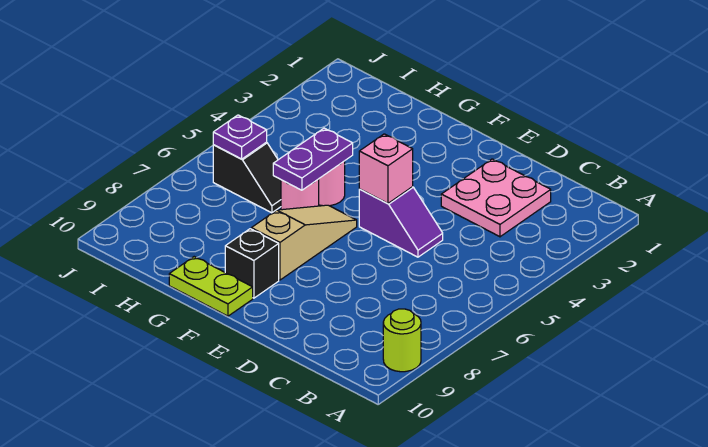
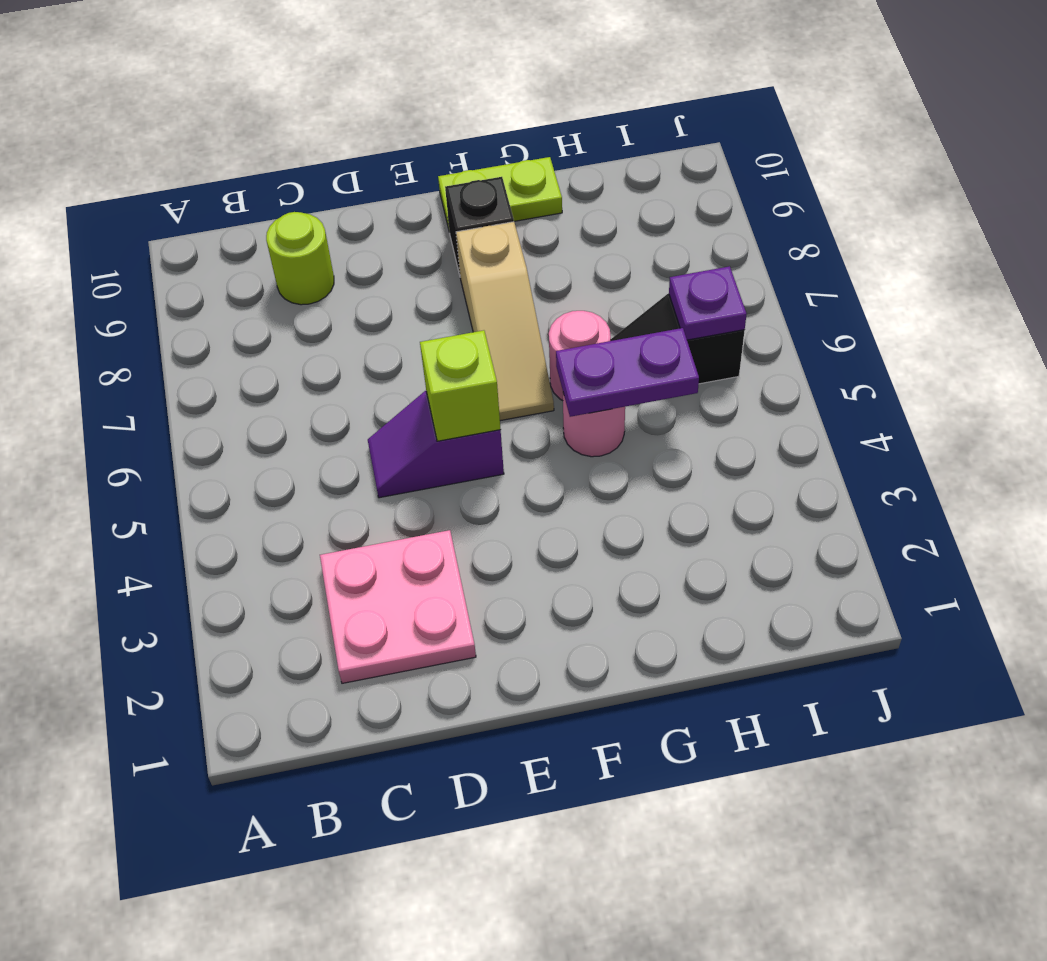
lime round brick A9 level 1 -> lime round brick C9 level 1
pink brick E5 level 2 -> lime brick E5 level 2
purple plate G5:G6 level 2 -> purple plate G5:H5 level 2

